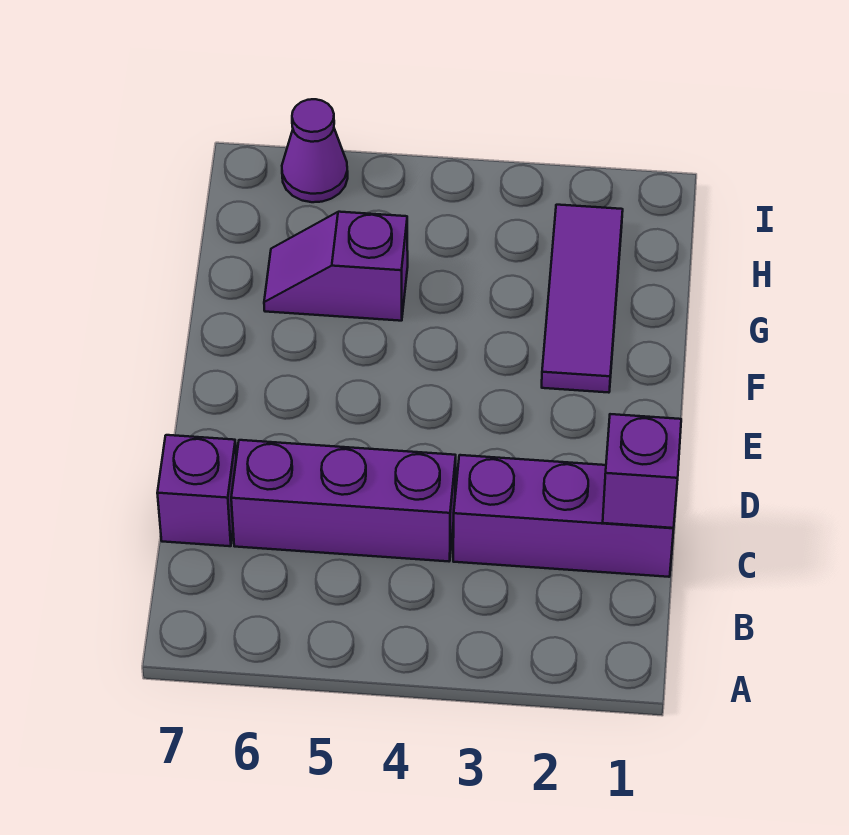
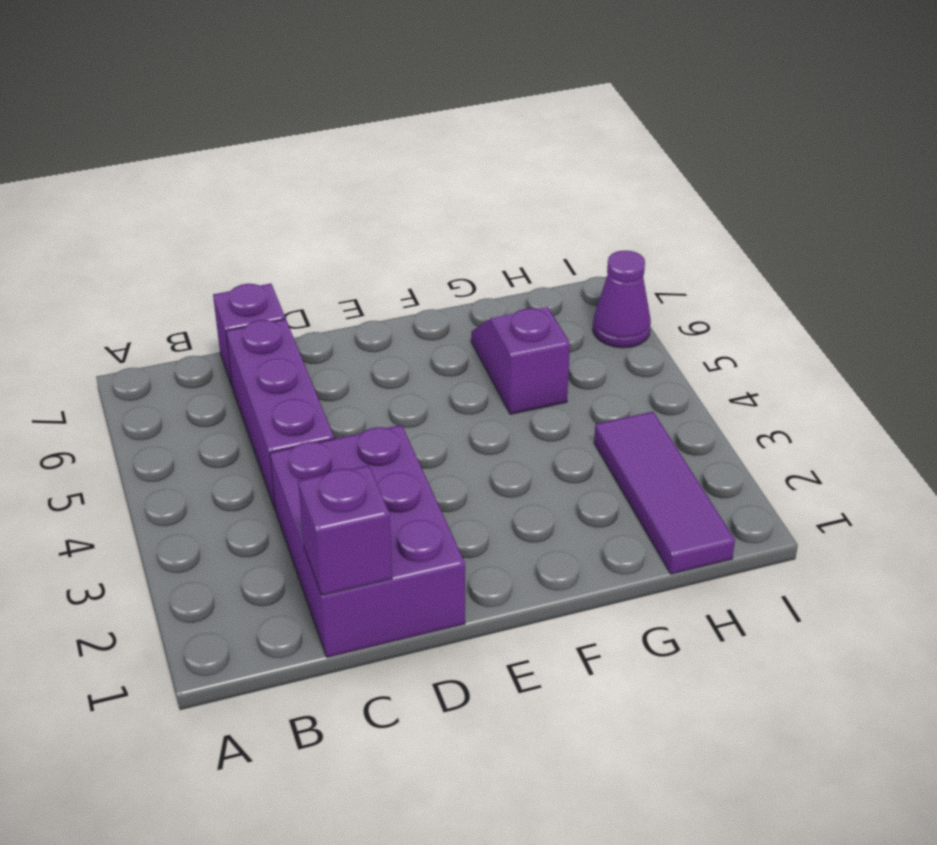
purple brick C1:C3 level 1 -> purple brick C1:D3 level 1
purple tile F2:H2 level 1 -> purple tile H1:H3 level 1

